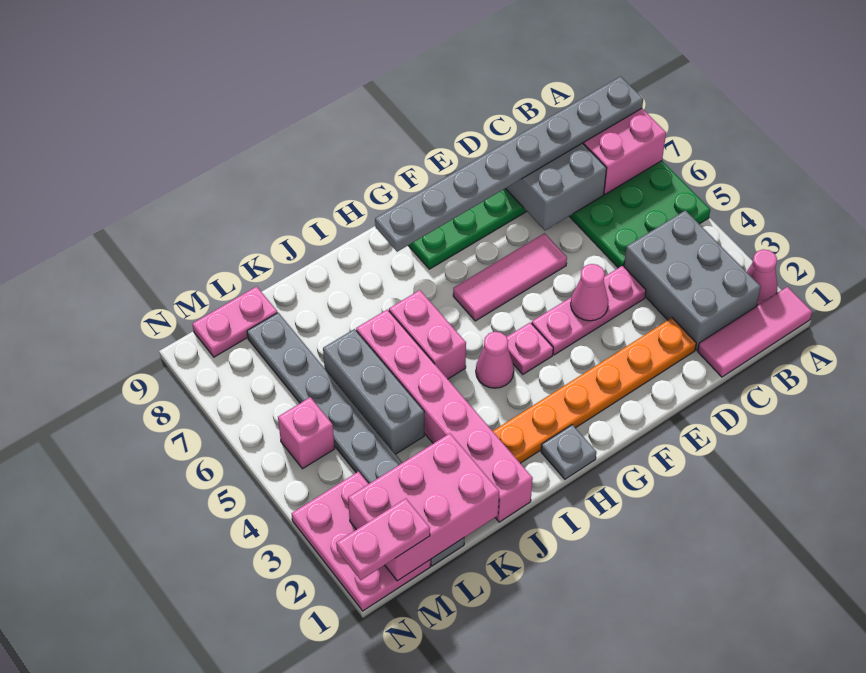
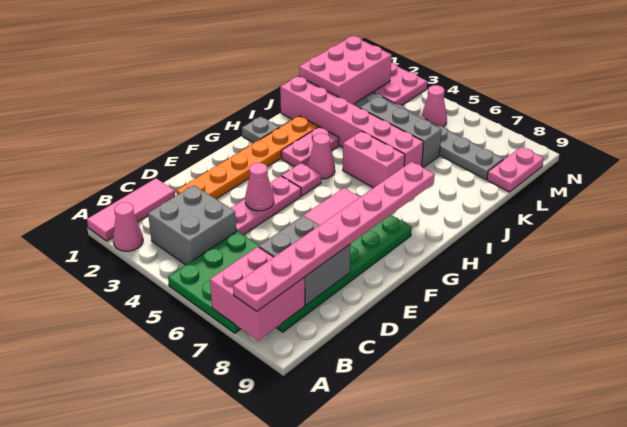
grey plate A8:H8 level 3 -> pink plate A8:H8 level 3
grey brick B2:C4 level 1 -> grey brick B3:C4 level 1
pink plate M1:N1 level 3 -> pink plate H3:I3 level 1
pink brick M5 level 1 -> pink cone M5 level 1

